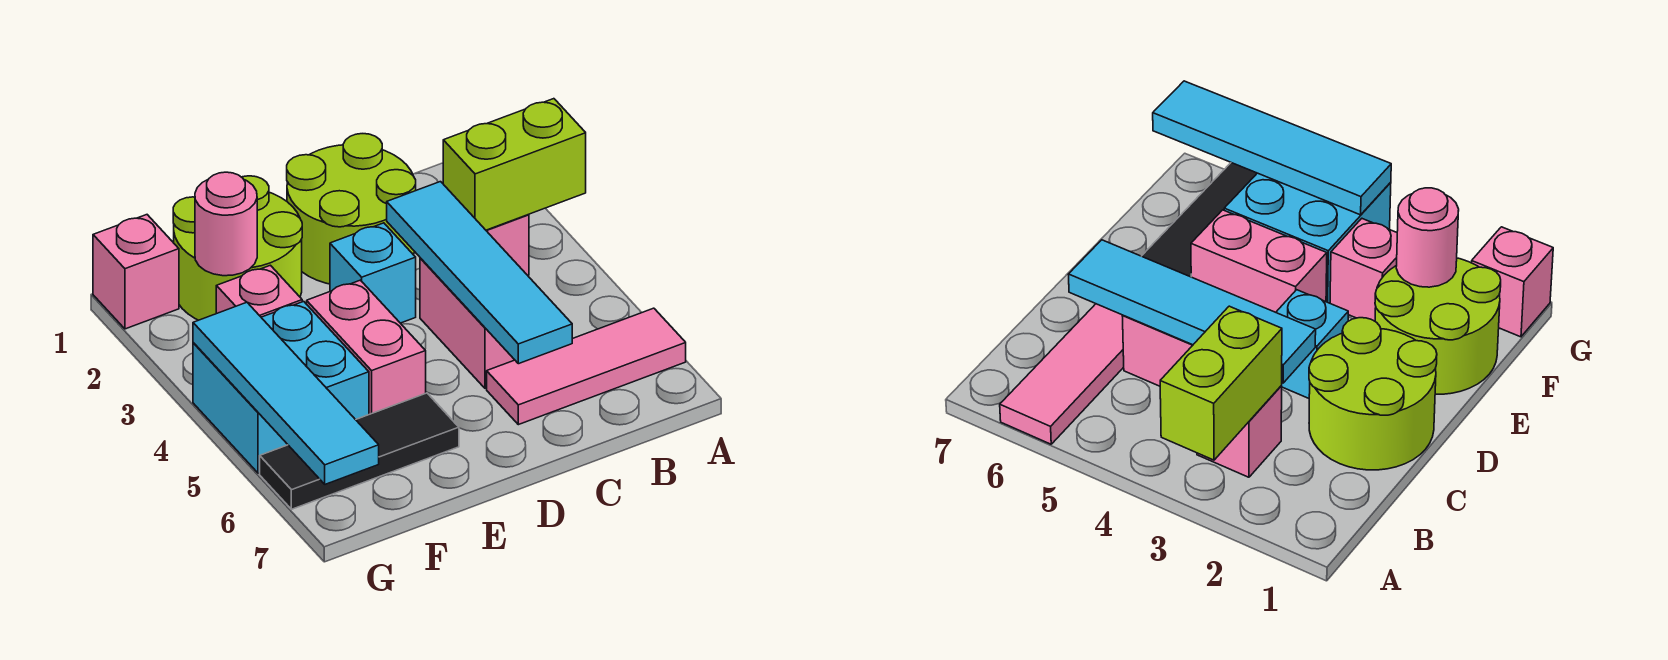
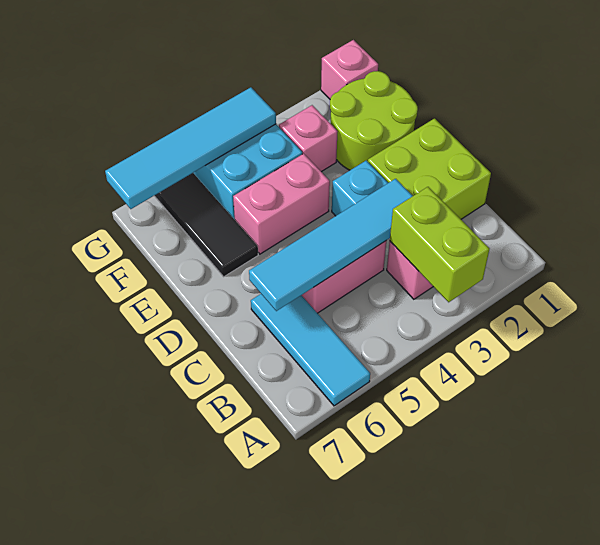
pink tile A6:C6 level 1 -> cyan tile A6:C6 level 1
lime round brick C1:D2 level 1 -> lime brick C1:D2 level 1
pink round brick F2 level 2 -> none

